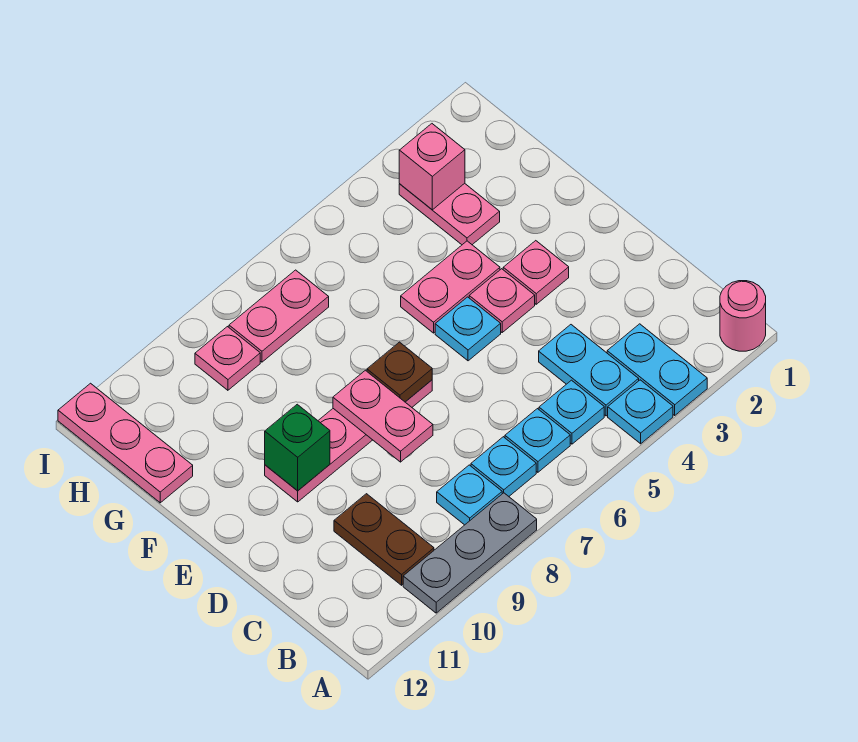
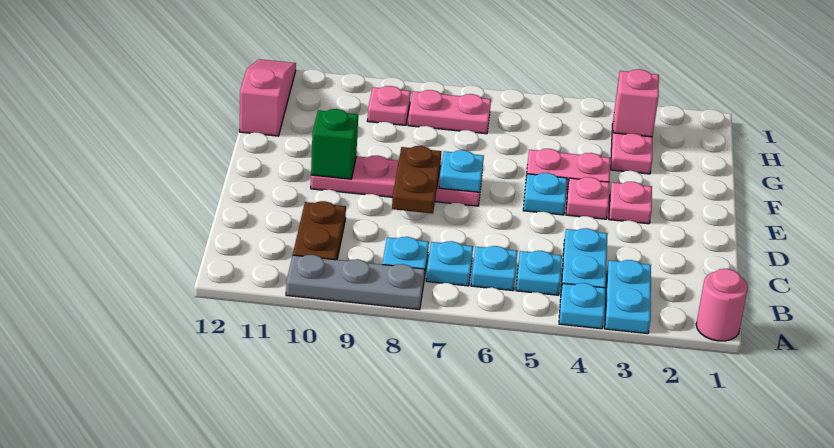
pink plate D8:E8 level 2 -> brown plate D8:E8 level 2
brown plate E7 level 2 -> cyan plate E7 level 2
pink plate G12:I12 level 1 -> pink slope G12:I12 level 1 top G

